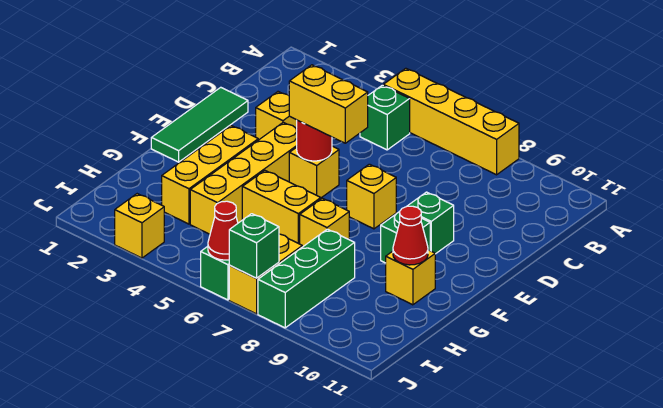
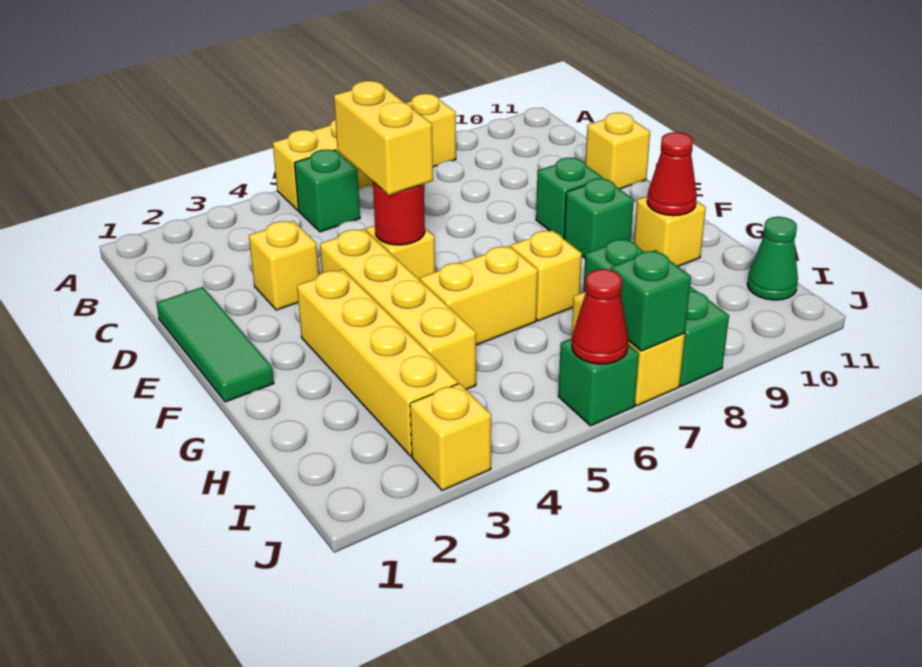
yellow brick E5:E6 level 3 -> yellow brick D5:E5 level 3
yellow brick E7 level 1 -> yellow brick D11 level 1
yellow brick F3:H3 level 1 -> yellow brick F3:I3 level 1
none -> green cone I11 level 1

